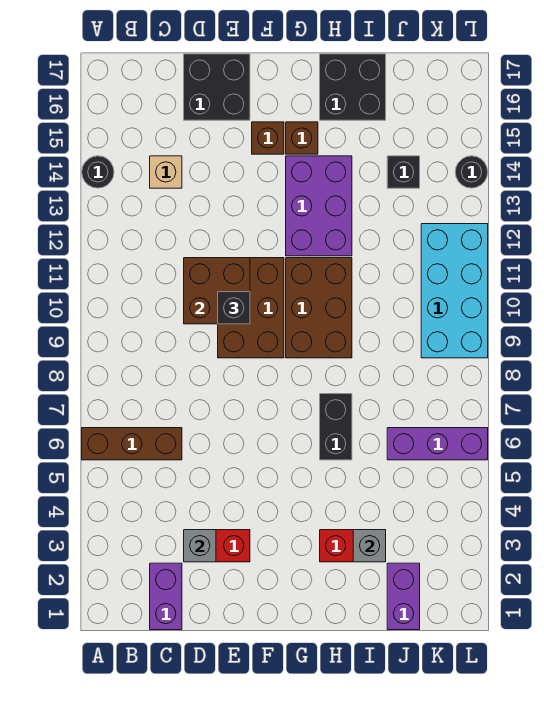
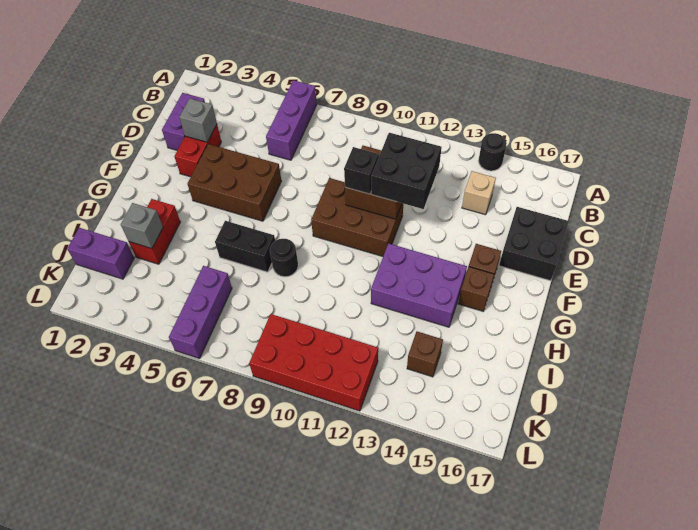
brown brick A6:C6 level 1 -> purple brick A6:C6 level 1
purple brick C1:C2 level 1 -> purple brick C2:D2 level 1
brown brick G9:H11 level 1 -> brown brick E4:F6 level 1
black brick H16:I17 level 1 -> black brick D11:E12 level 3
black brick J14 level 1 -> brown brick J14 level 1
cyan brick K9:L12 level 1 -> red brick K9:L12 level 1
black round brick L14 level 1 -> black round brick H8 level 1

